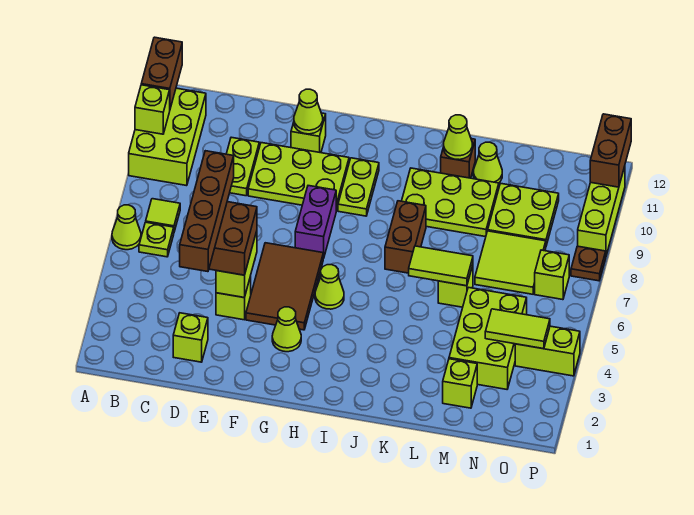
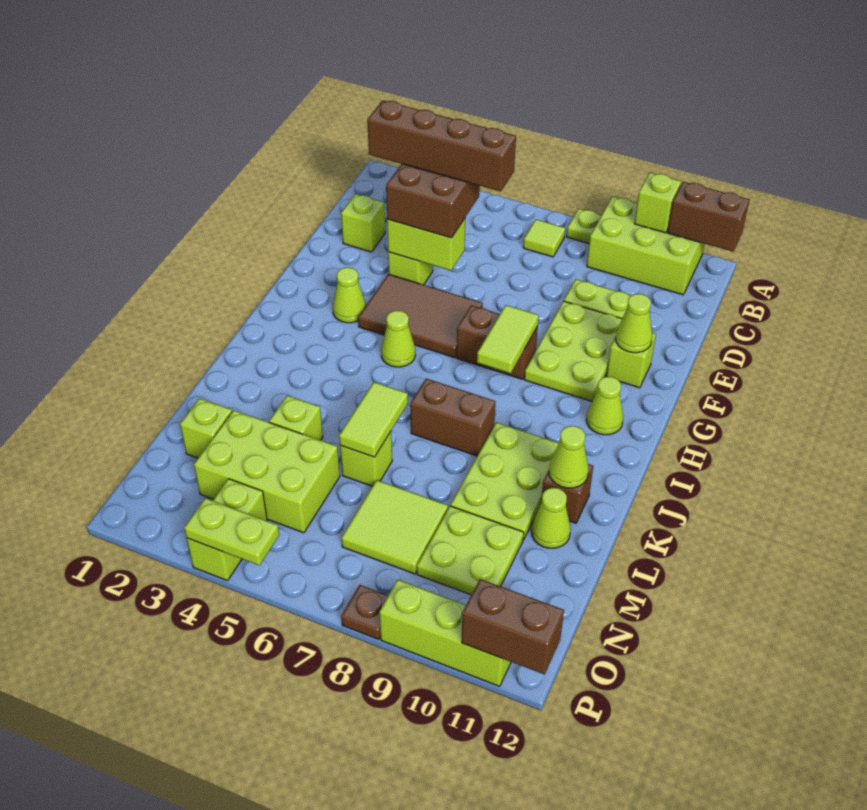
lime cone A6 level 1 -> lime cone H11 level 1
lime plate B6 level 1 -> lime plate A8 level 1
purple brick G7:G8 level 1 -> brown brick G7:G8 level 1
lime plate H9:H10 level 1 -> lime plate P4:P5 level 2
lime tile N4:O4 level 2 -> lime tile G8:H8 level 2
lime brick O7 level 1 -> lime brick L4 level 1

